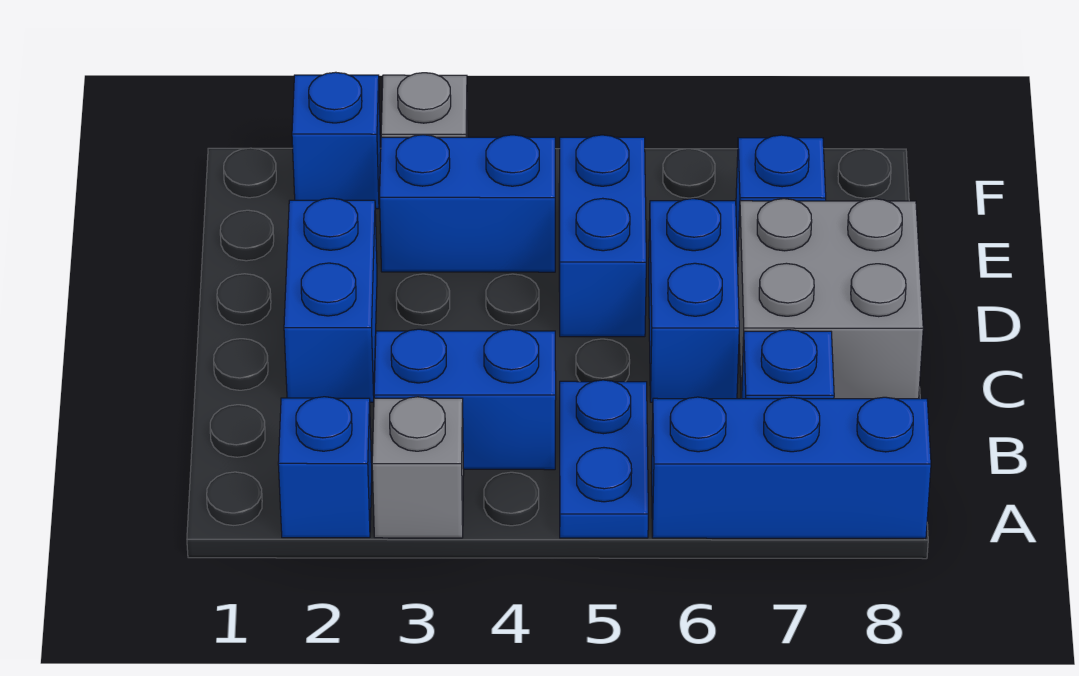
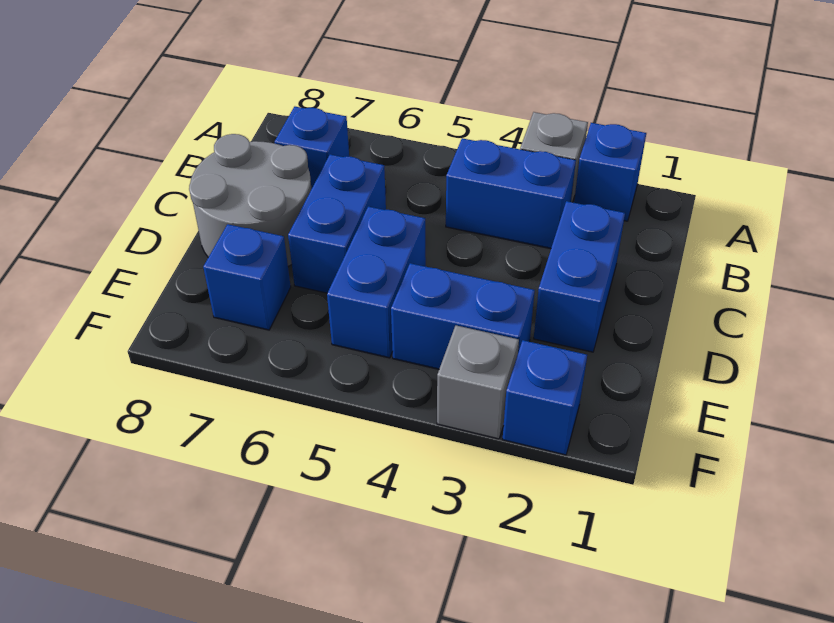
blue plate A5:B5 level 1 -> none
blue brick A6:A8 level 1 -> none
grey brick C7:D8 level 1 -> grey round brick C7:D8 level 1

